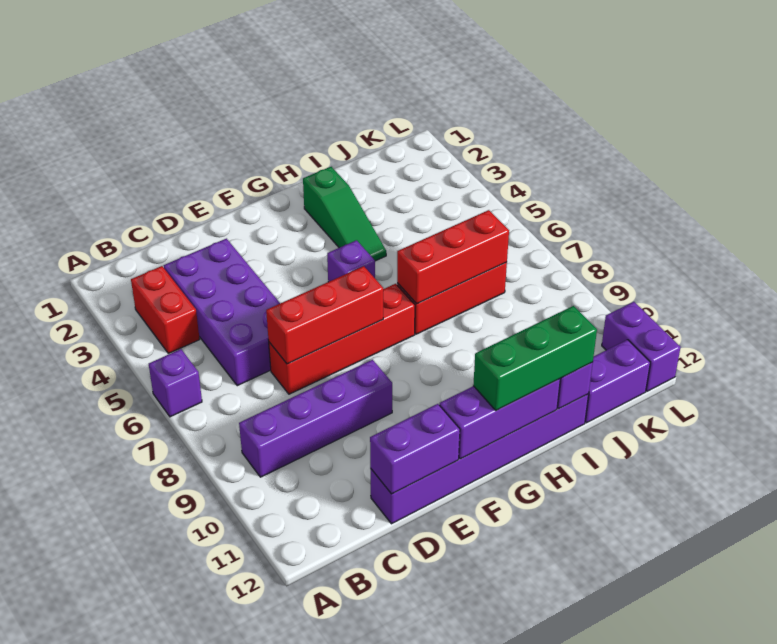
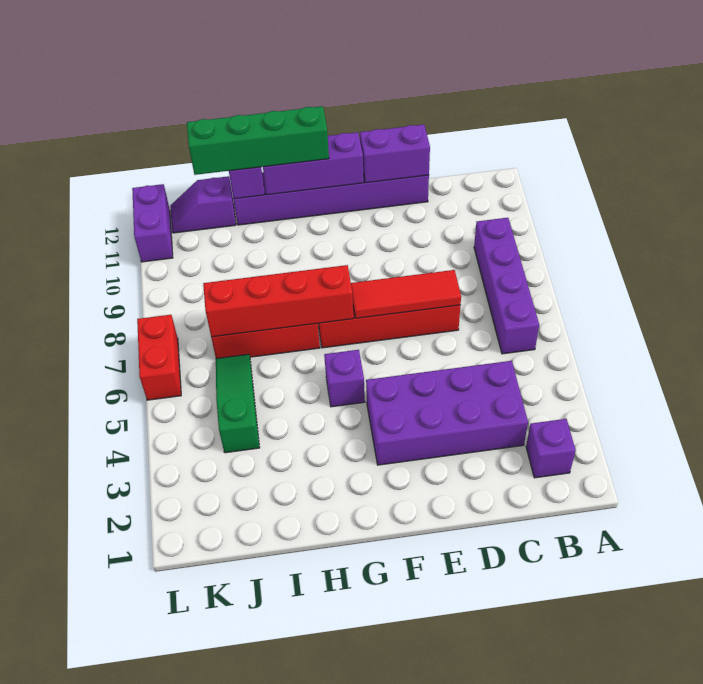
purple brick A6 level 1 -> purple brick B2 level 1
red brick B3:B4 level 1 -> red brick L6:L7 level 1
purple brick B9:E9 level 1 -> purple brick B6:B9 level 1
purple brick C3:D6 level 1 -> purple brick C3:F4 level 1
red brick D7:F7 level 2 -> red tile D7:F7 level 2
green brick G12:I12 level 3 -> green brick G12:J12 level 3
green slope H2:H4 level 1 top 2 -> green slope J4:J6 level 1 top 4
red brick H7:J7 level 2 -> red brick G7:J7 level 2
purple brick J12:K12 level 1 -> purple slope J12:K12 level 1 top J

